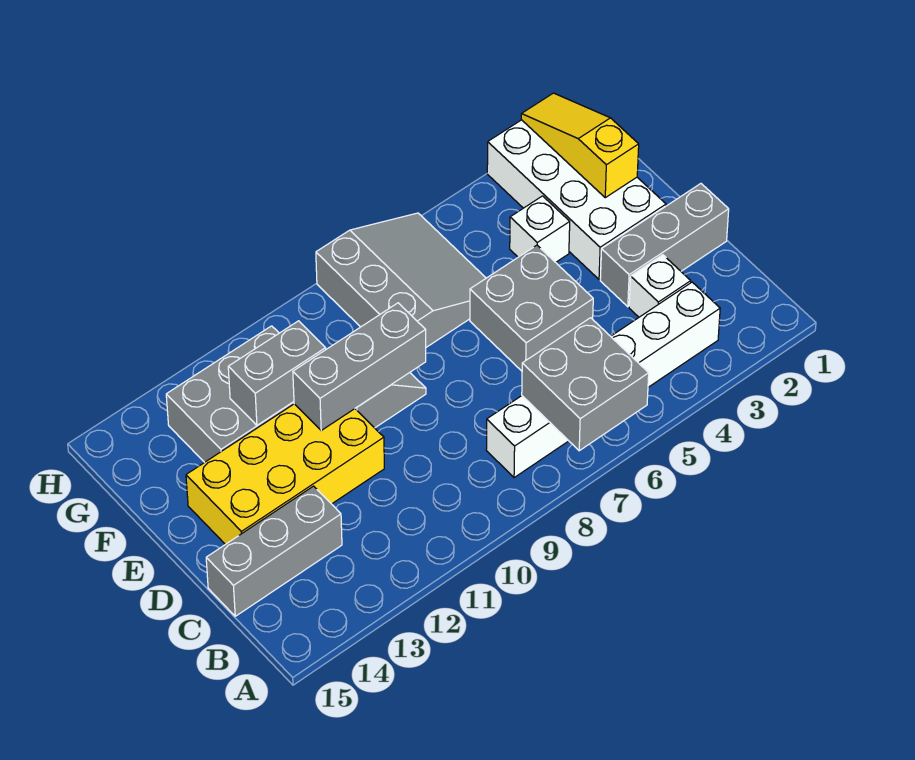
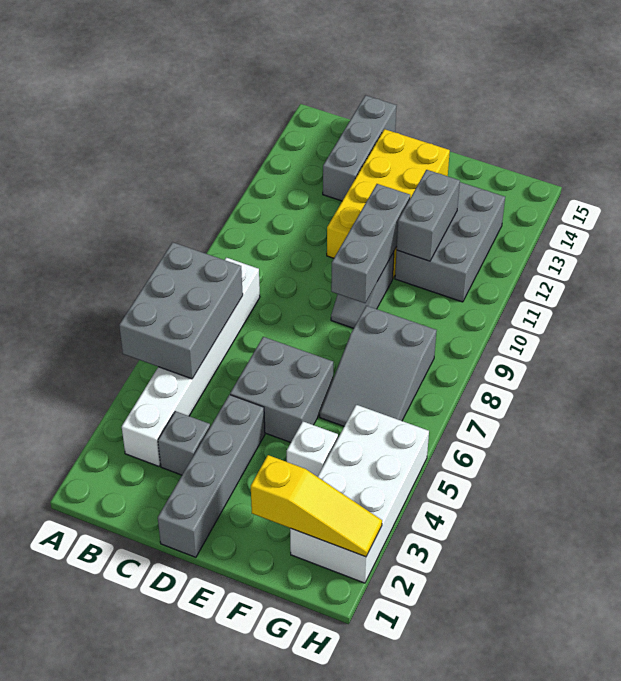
grey brick A6:B7 level 2 -> grey brick A5:B7 level 2
white brick C3 level 1 -> grey brick C3 level 1
grey brick D1:D3 level 1 -> grey brick D1:D4 level 1
white brick E2:H3 level 1 -> white brick G2:H5 level 1
grey slope F6:H8 level 1 top 8 -> grey slope F6:G8 level 1 top 8

